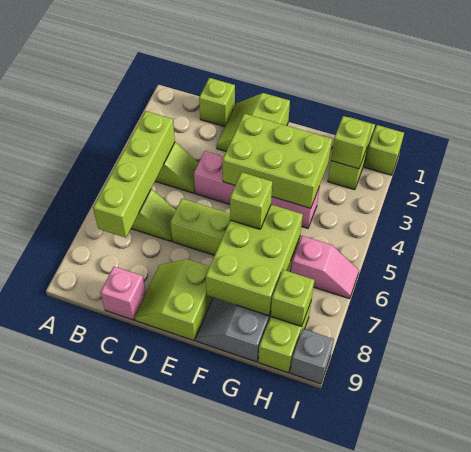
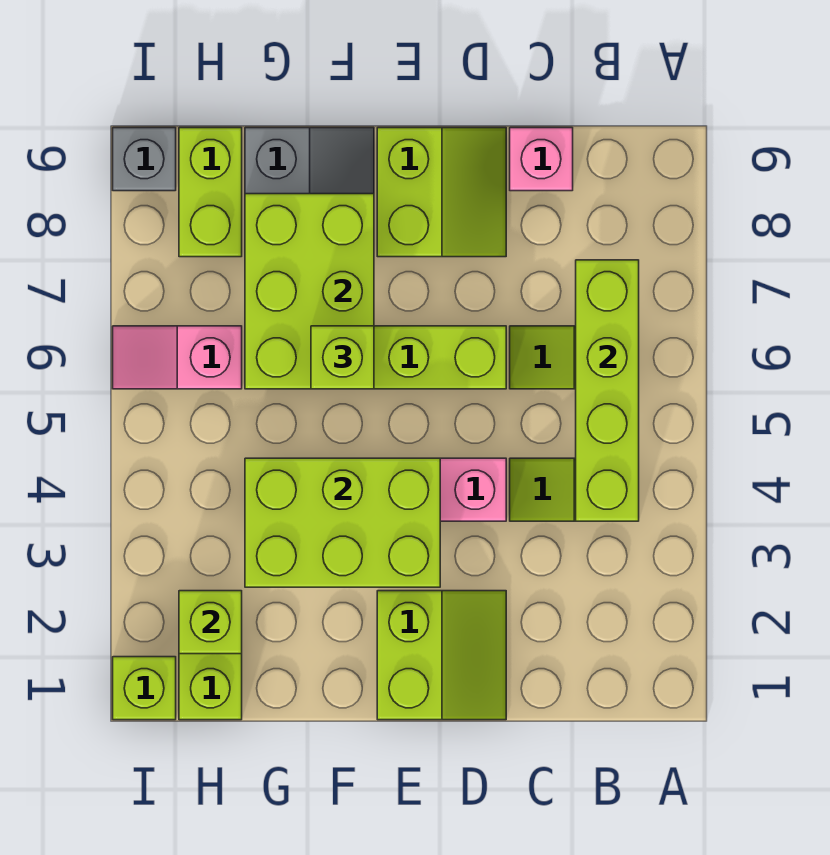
lime brick C1 level 1 -> none
lime brick H8 level 2 -> none

